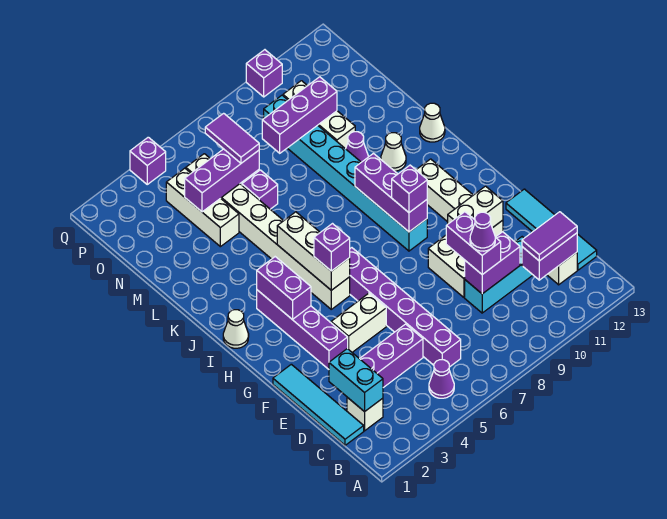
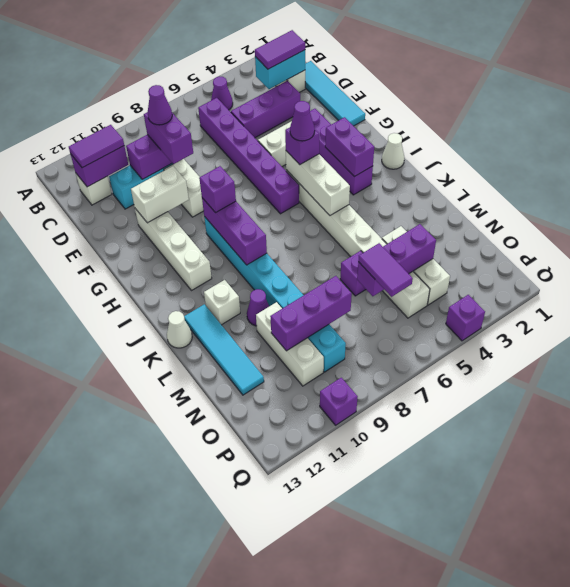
cyan brick C2:D2 level 2 -> cyan brick C2:C3 level 2
none -> purple tile C2:C3 level 3
cyan tile C13:F13 level 1 -> cyan tile K12:N12 level 1
none -> purple cone H5 level 4
white cone K11 level 1 -> white brick K11 level 1

